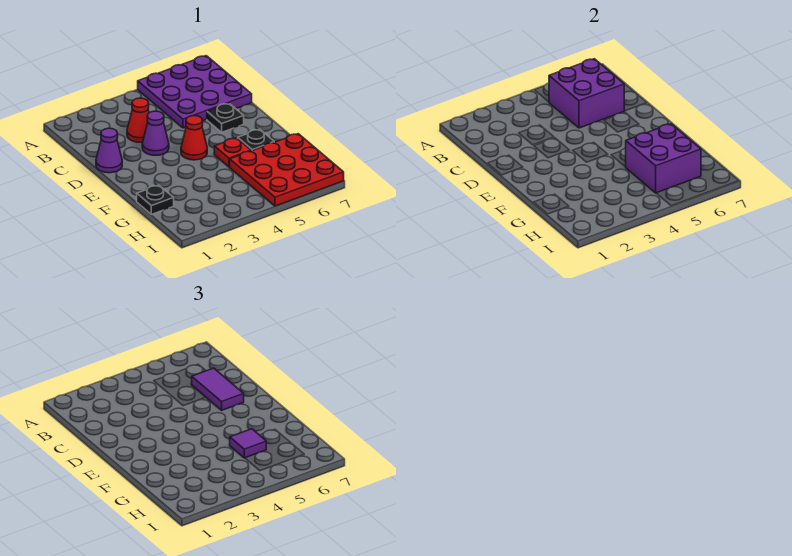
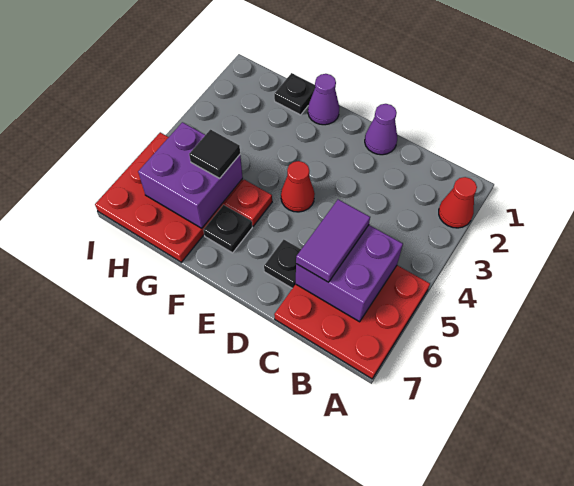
purple plate A5:C7 level 1 -> red plate A5:C7 level 1
red cone C3 level 1 -> red cone A2 level 1
purple tile C6:D6 level 3 -> purple tile C5:C6 level 3
purple cone D3 level 1 -> purple cone F1 level 1
purple tile G5 level 3 -> black tile G5 level 3

